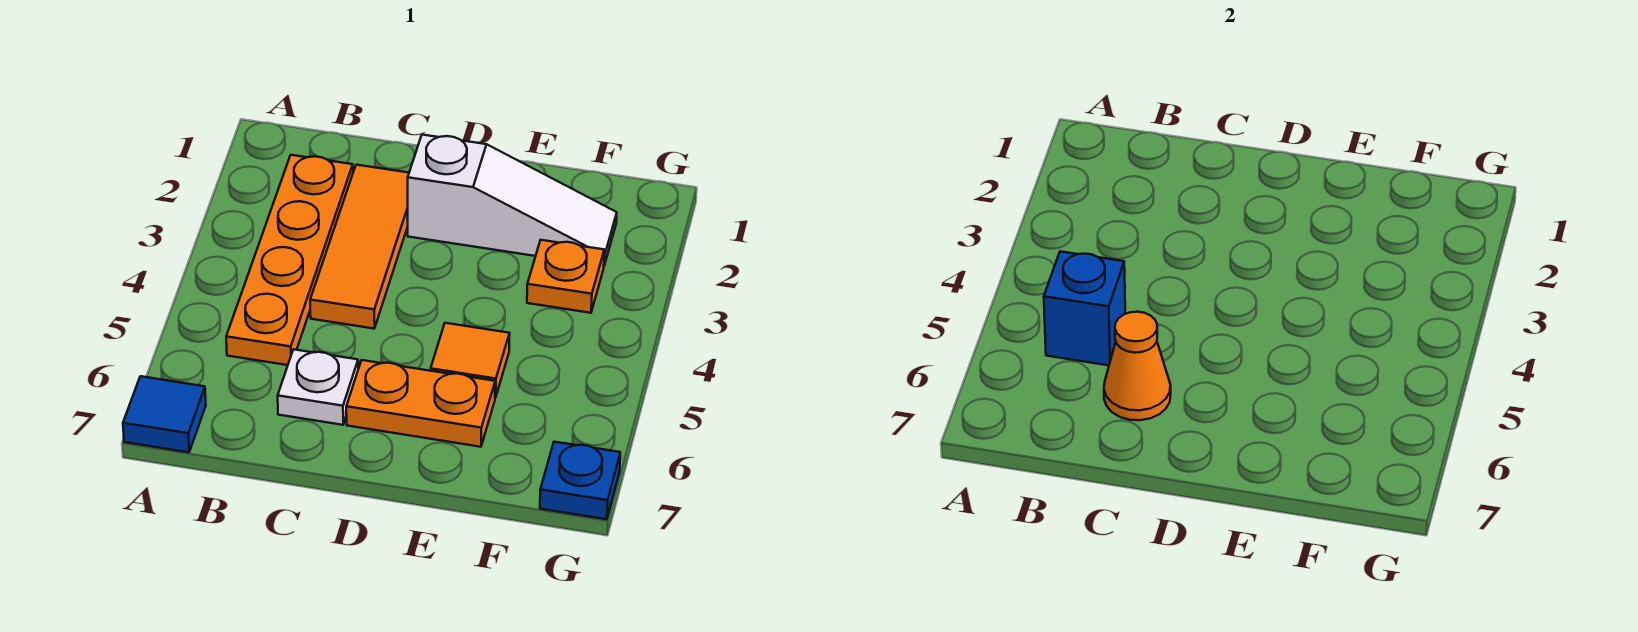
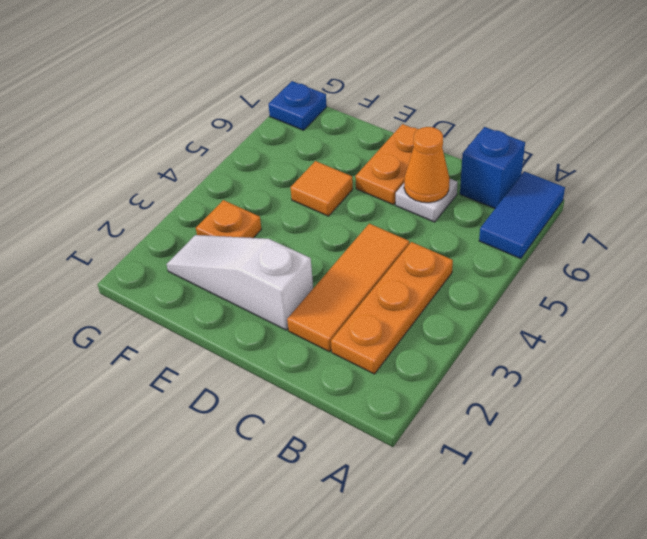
blue tile A7 level 1 -> blue tile A6:A7 level 1
orange plate B2:B5 level 1 -> orange plate B2:B4 level 1
blue brick B5 level 2 -> blue brick B7 level 1
orange plate D6:E6 level 1 -> orange plate D6:D7 level 1

